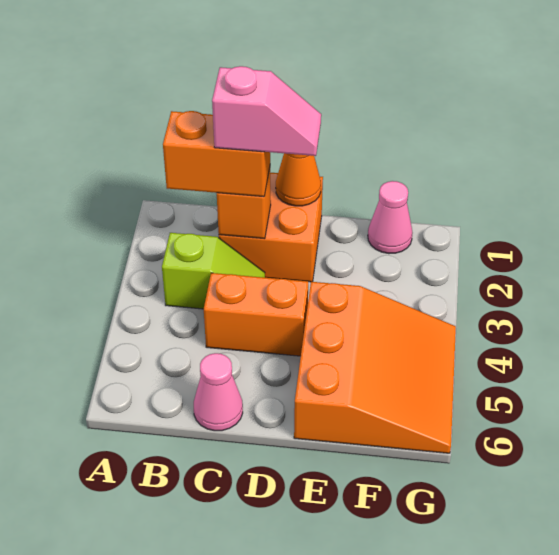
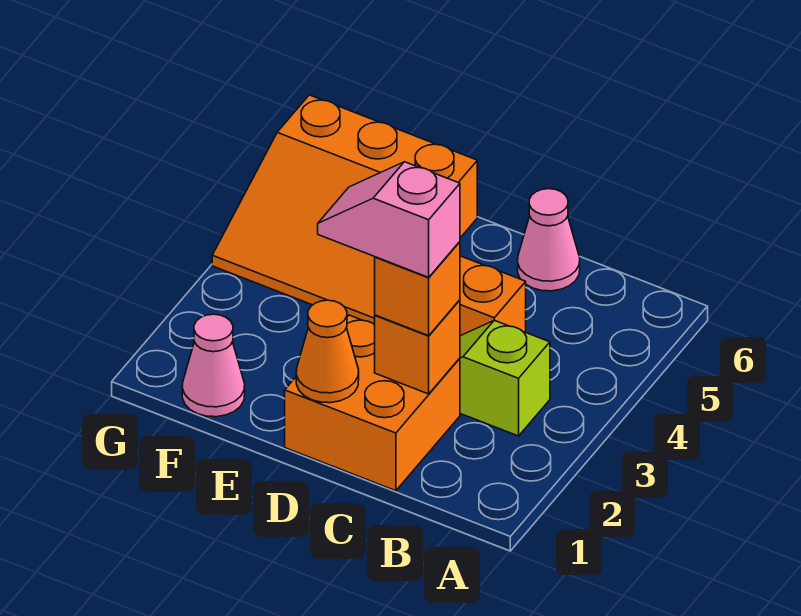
orange brick B2:C2 level 3 -> orange brick C2 level 3
orange slope E4:G6 level 1 top E -> orange slope E4:G6 level 1 top 6

